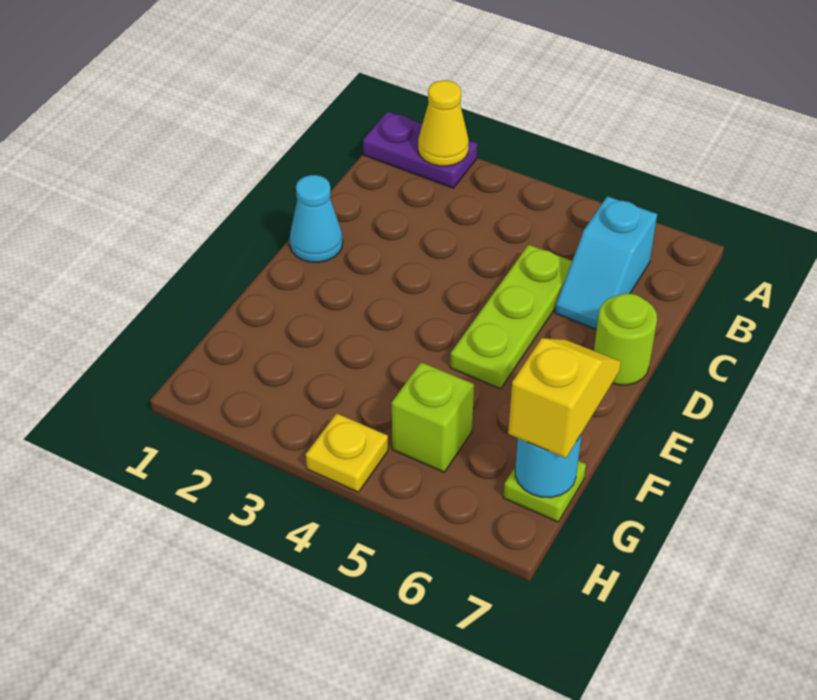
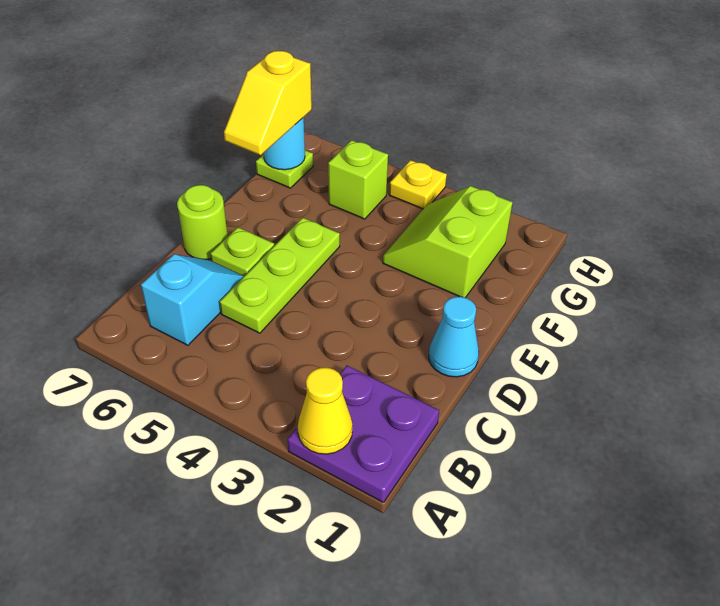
purple plate A1:A2 level 1 -> purple plate A1:B2 level 1
none -> lime plate D6 level 1
none -> lime slope F2:G3 level 1 top 2

